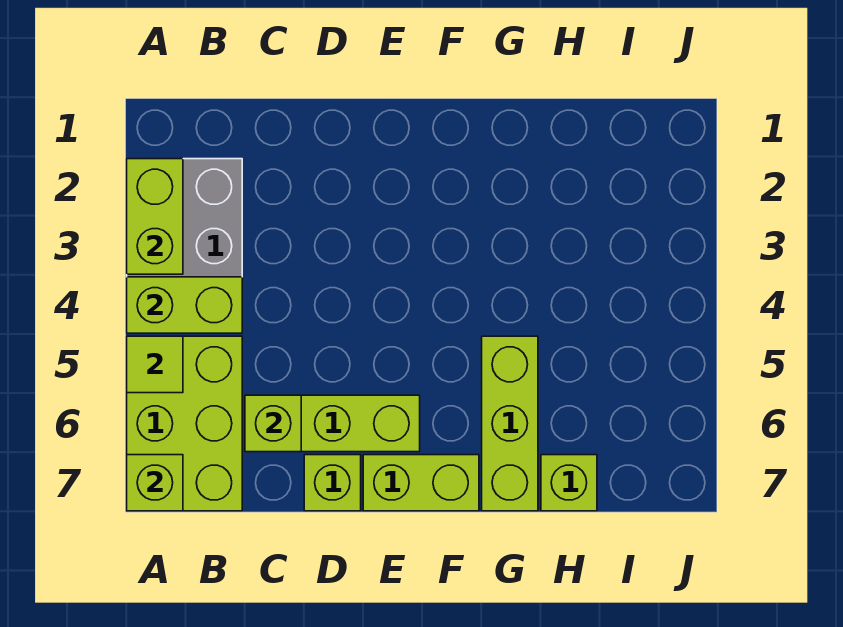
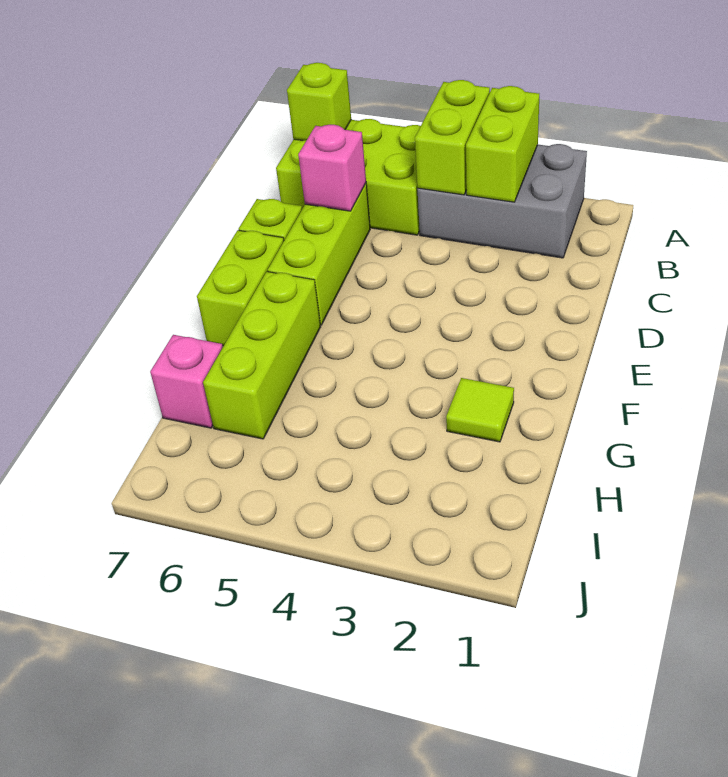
lime brick A2:A3 level 2 -> lime brick A3:B3 level 2
lime tile A5 level 2 -> lime tile G2 level 1
lime brick C6 level 2 -> pink brick C6 level 2
lime brick G5:G7 level 1 -> lime brick F6:H6 level 1
lime brick H7 level 1 -> pink brick H7 level 1

